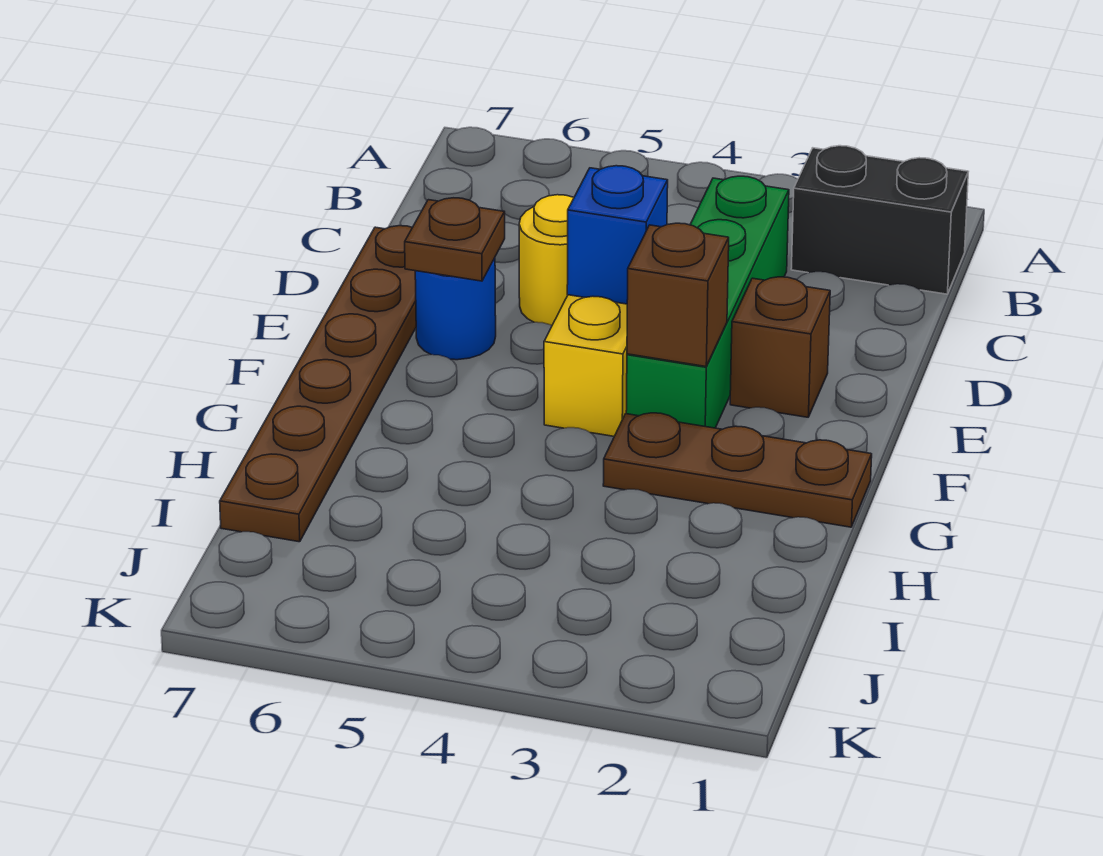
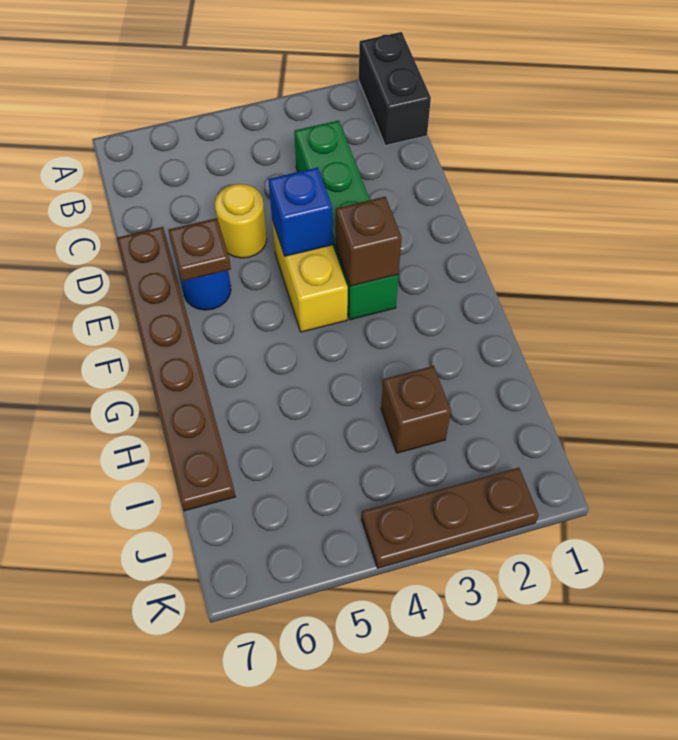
black brick B1:B2 level 1 -> black brick A1:B1 level 1
brown brick E2 level 1 -> brown brick I3 level 1
brown plate G1:G3 level 1 -> brown plate K2:K4 level 1

